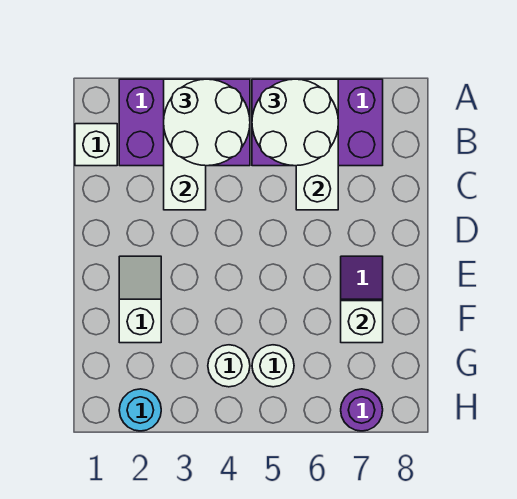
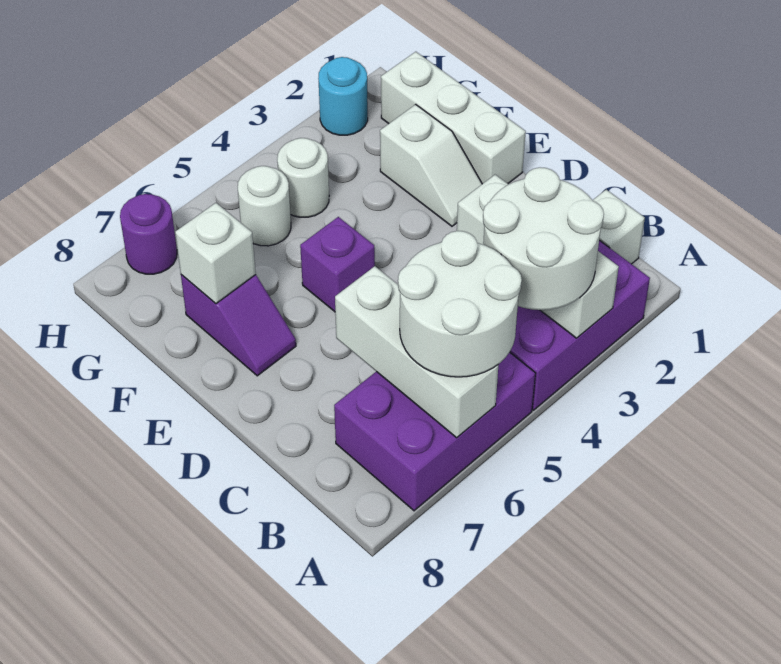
none -> white brick E1:G1 level 1
none -> purple brick E5 level 1

